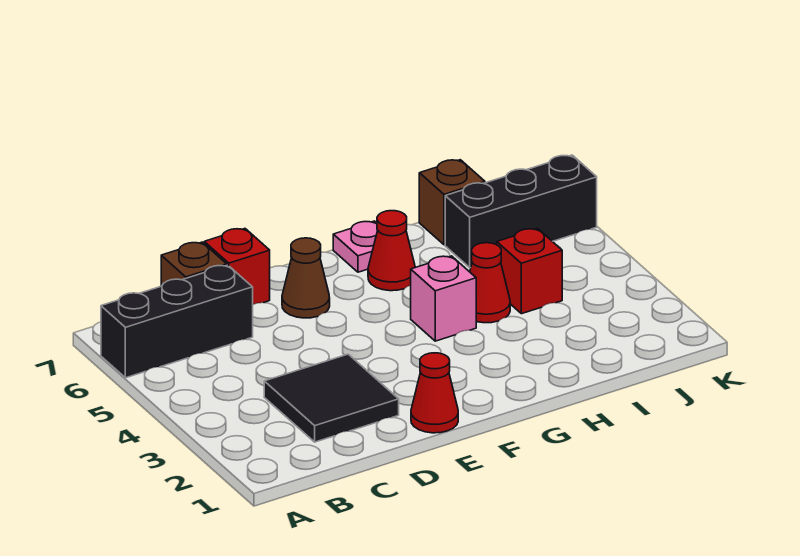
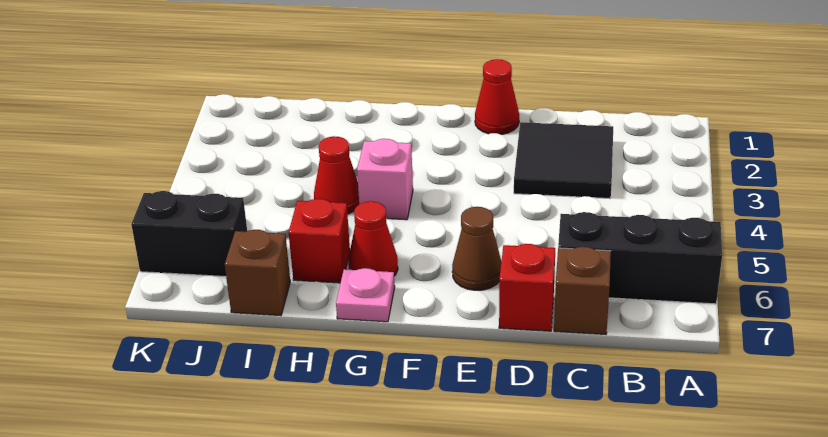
red brick I4 level 1 -> red brick H6 level 1
black brick I6:K6 level 1 -> black brick J6:K6 level 1

